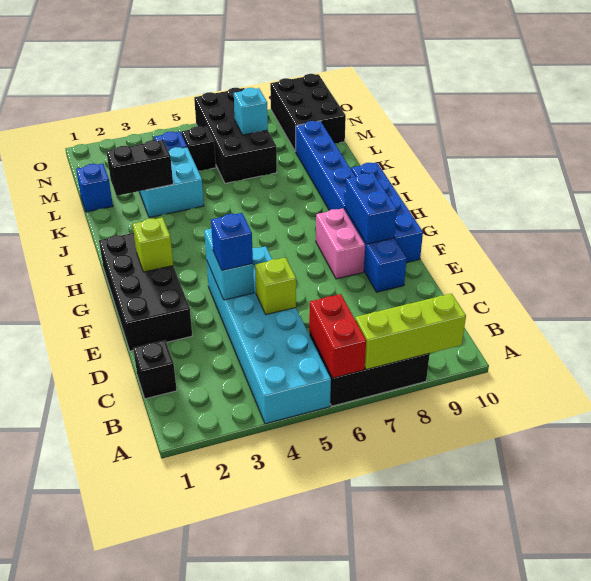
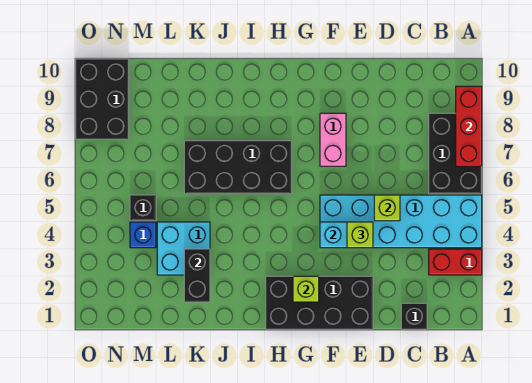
red brick A6:B6 level 2 -> red brick A3:B3 level 1
lime brick A7:A9 level 2 -> red brick A7:A9 level 2
blue brick E4 level 3 -> lime brick E4 level 3
blue brick E9:L9 level 1 -> none
pink brick F8:G8 level 1 -> pink brick F7:F8 level 1
blue brick F9:G9 level 2 -> none
blue brick F10:I10 level 1 -> none
blue brick L1 level 1 -> none
black brick L6:O7 level 1 -> black brick H6:K7 level 1
cyan brick M7 level 2 -> none
black brick M9:O10 level 1 -> black brick N8:O10 level 1

